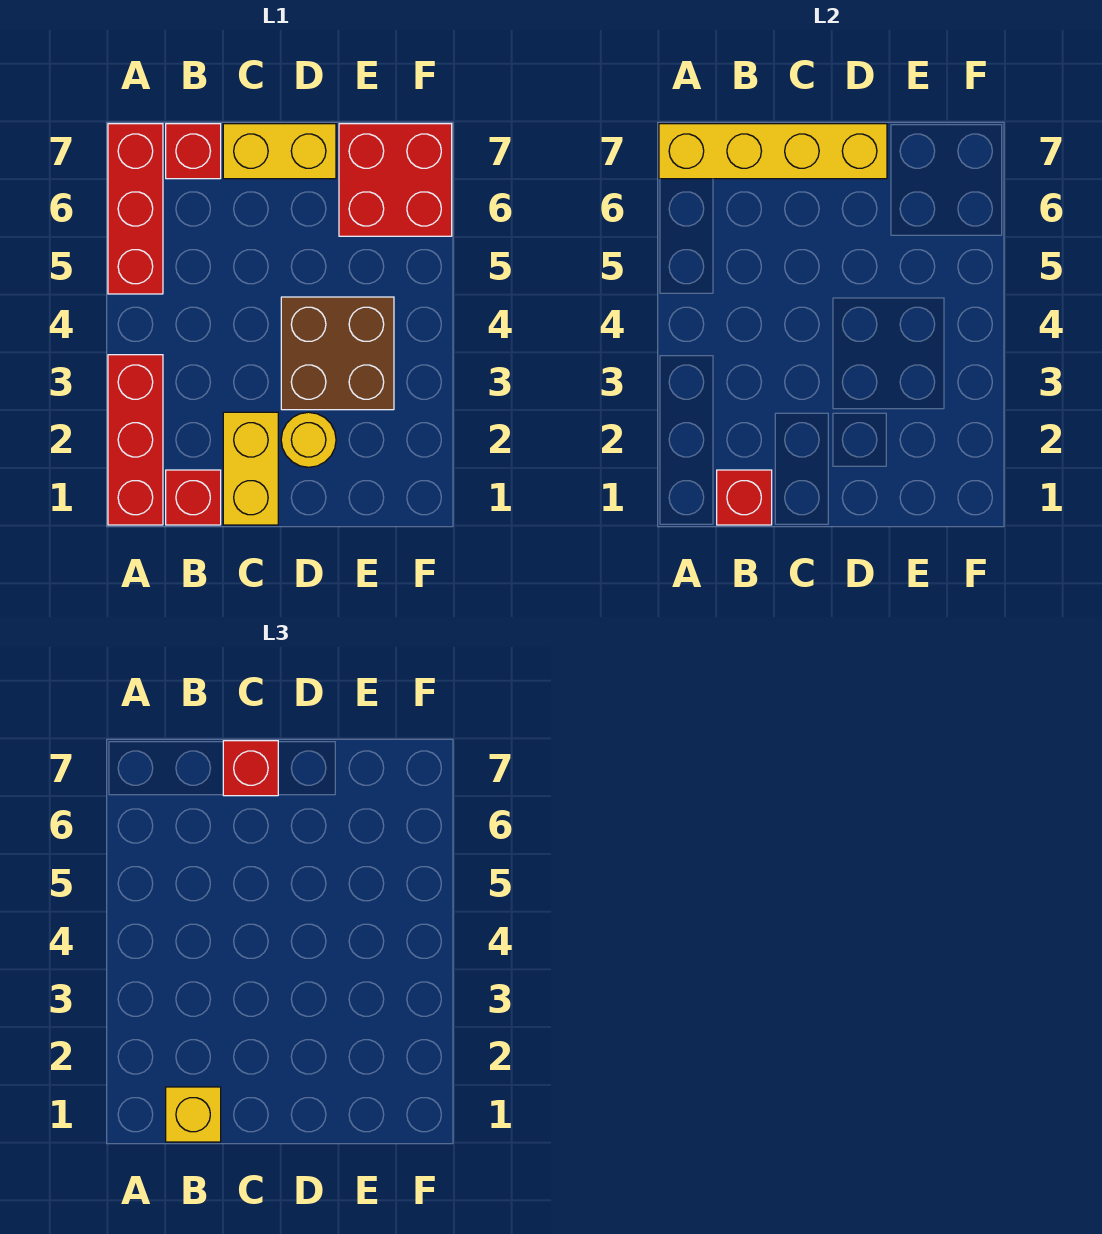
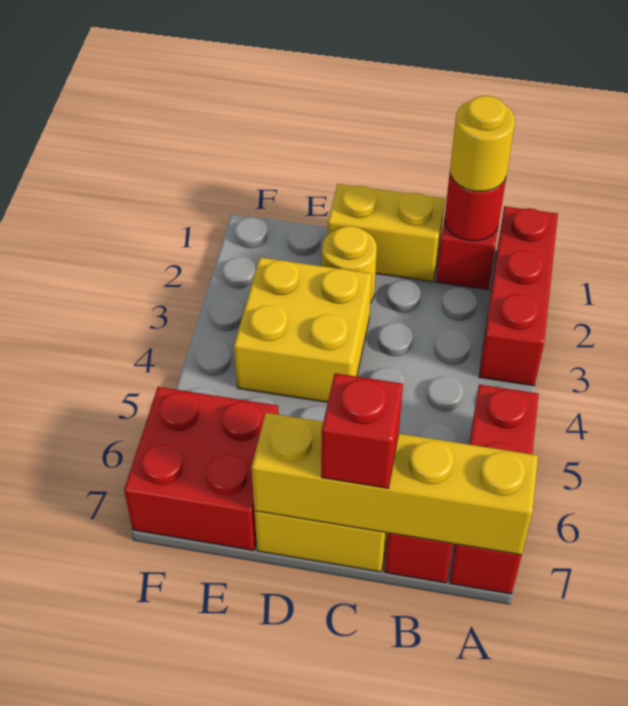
red brick B1 level 2 -> red round brick B1 level 2
yellow brick B1 level 3 -> yellow round brick B1 level 3
yellow brick C1:C2 level 1 -> yellow brick C1:D1 level 1
brown brick D3:E4 level 1 -> yellow brick D3:E4 level 1

